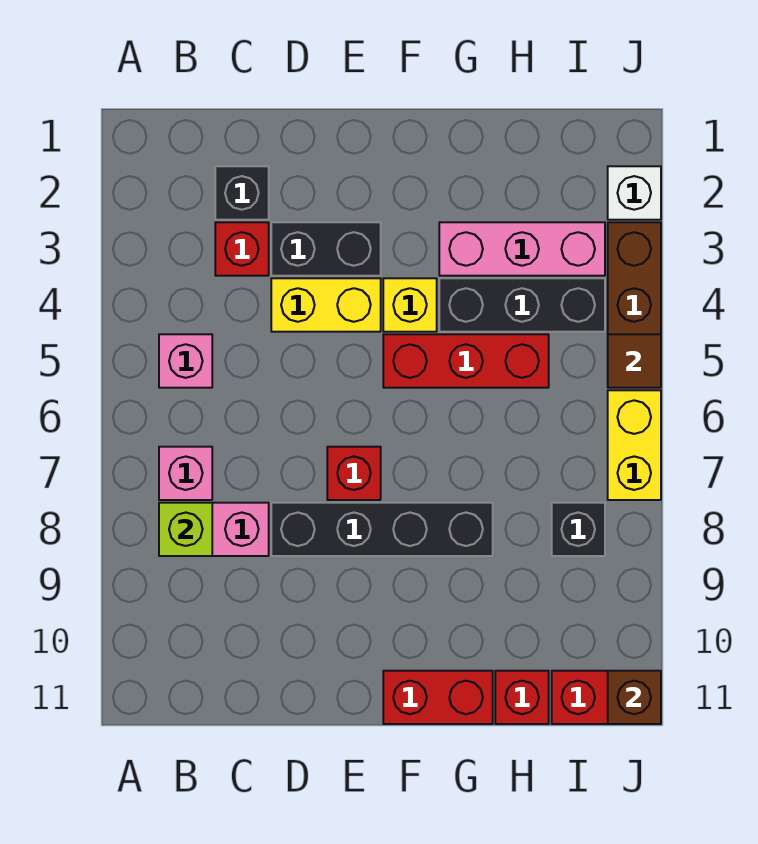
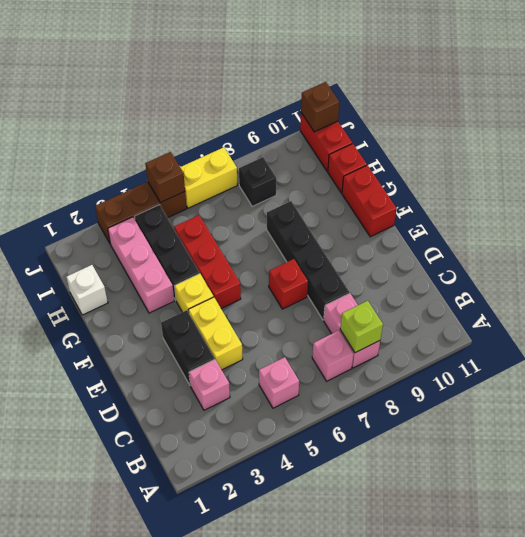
black brick C2 level 1 -> none
red brick C3 level 1 -> pink brick C3 level 1
white brick J2 level 1 -> white brick H1 level 1
brown tile J5 level 2 -> brown brick J5 level 2

